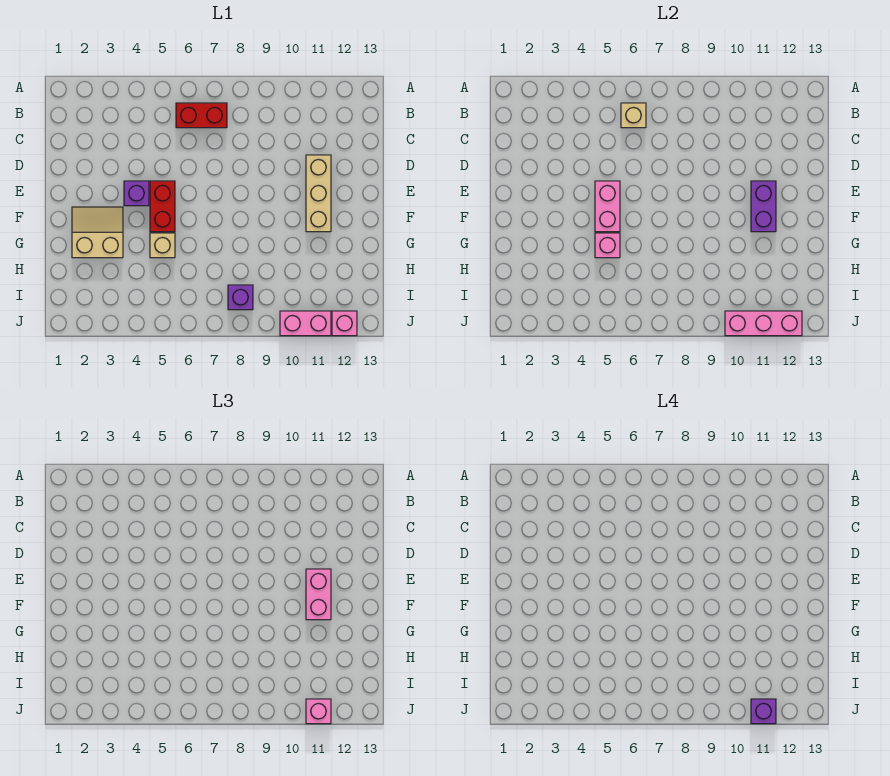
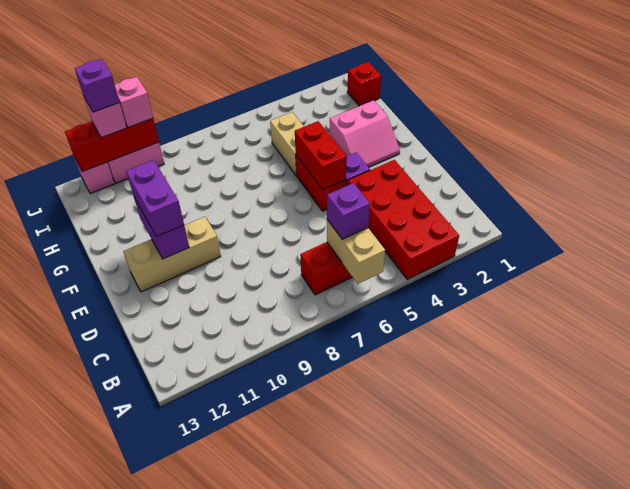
none -> red brick A3:D4 level 1
tan brick B6 level 2 -> tan brick A6:B6 level 2
tan brick D11:F11 level 1 -> tan brick E10:E12 level 1
pink brick E5:F5 level 2 -> red brick E5:F5 level 2
pink brick E11:F11 level 3 -> purple brick E11:F11 level 3
tan slope F2:G3 level 1 top G -> pink slope F2:G3 level 1 top G
tan brick G5 level 1 -> tan brick G5:H5 level 1
pink brick G5 level 2 -> pink brick J10 level 3
none -> red brick I1 level 1
purple brick I8 level 1 -> purple brick B6 level 3
pink brick J10:J12 level 2 -> red brick J10:J12 level 2

